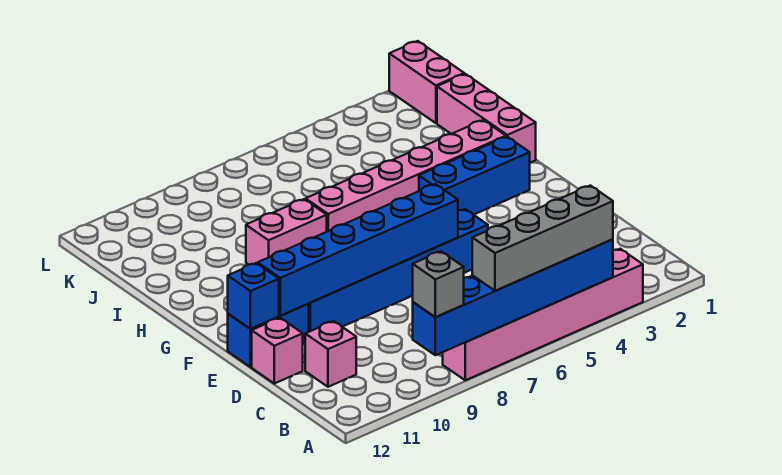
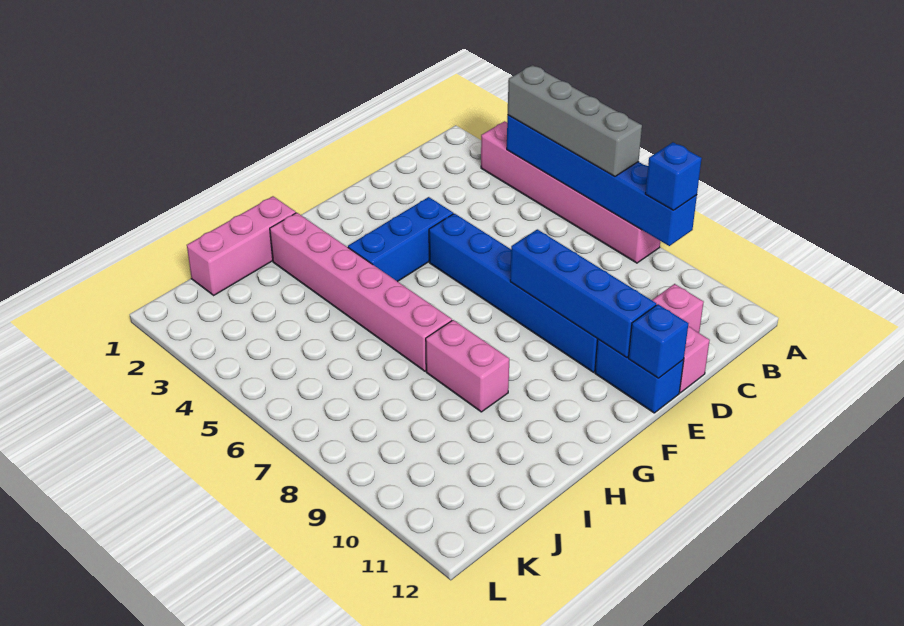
grey brick A9 level 3 -> blue brick A9 level 3
blue brick E6:E11 level 2 -> blue brick E8:E11 level 2
blue brick G2:G4 level 1 -> blue brick E4:G4 level 1
pink brick K1:L1 level 1 -> none

